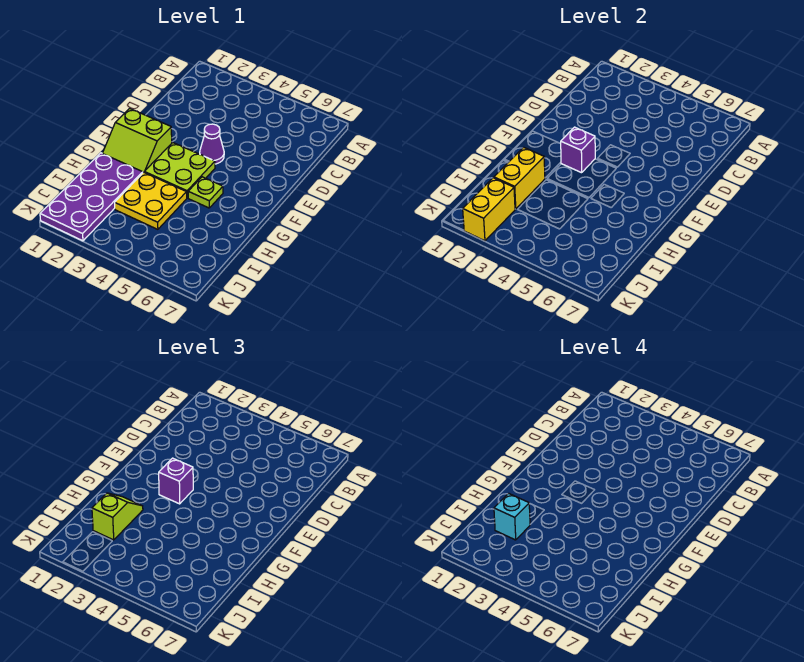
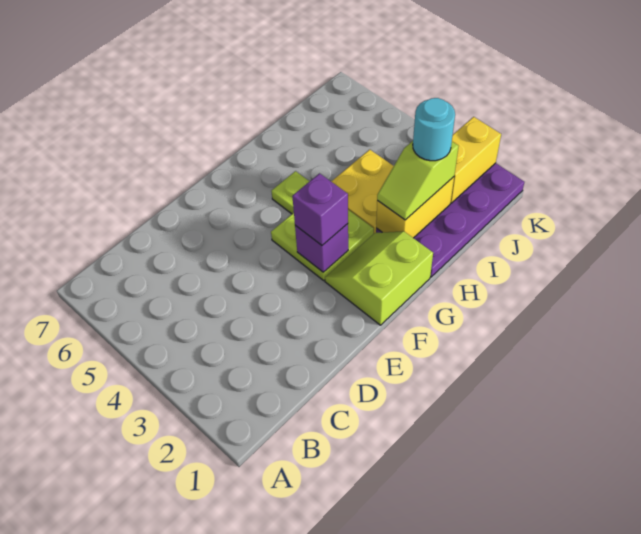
purple cone E4 level 1 -> none
lime slope F1:G2 level 1 top F -> lime slope F1:G2 level 1 top 1
cyan brick I2 level 4 -> cyan round brick I2 level 4

